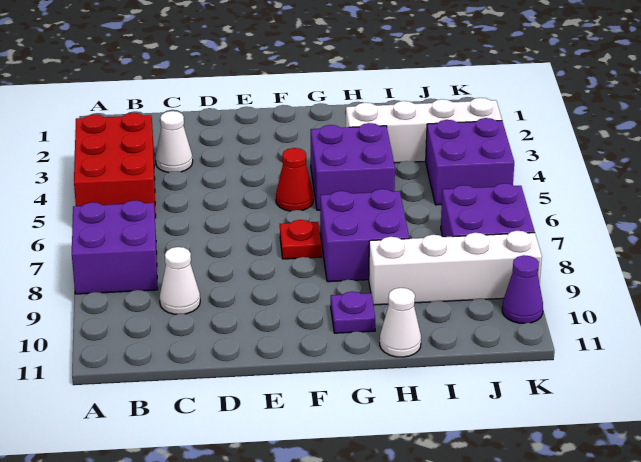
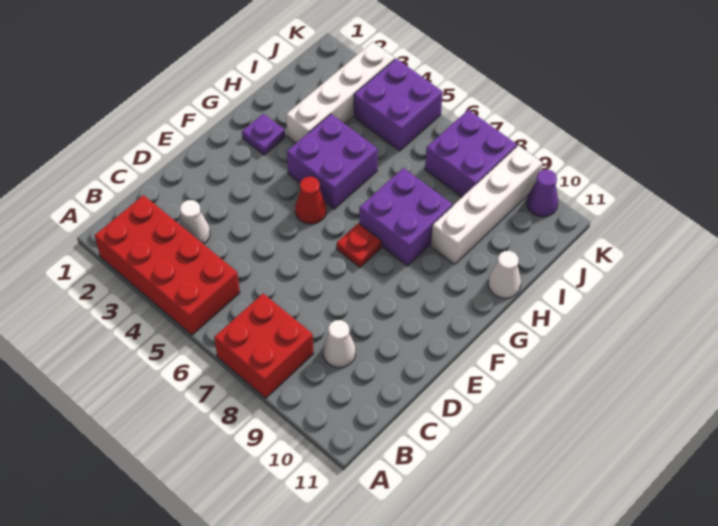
red brick A3:B5 level 1 -> red brick A2:B5 level 1
purple brick A7:B8 level 1 -> red brick A7:B8 level 1
purple plate G10 level 1 -> purple plate G2 level 1

